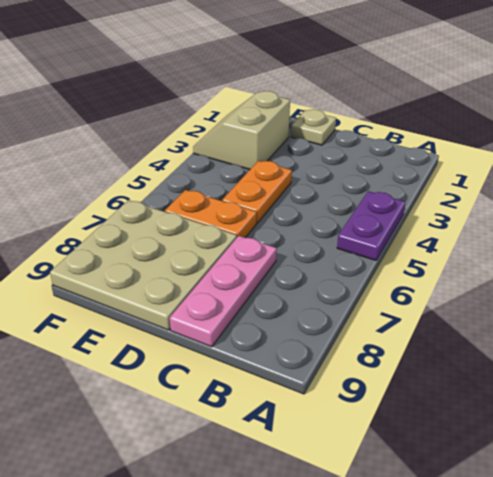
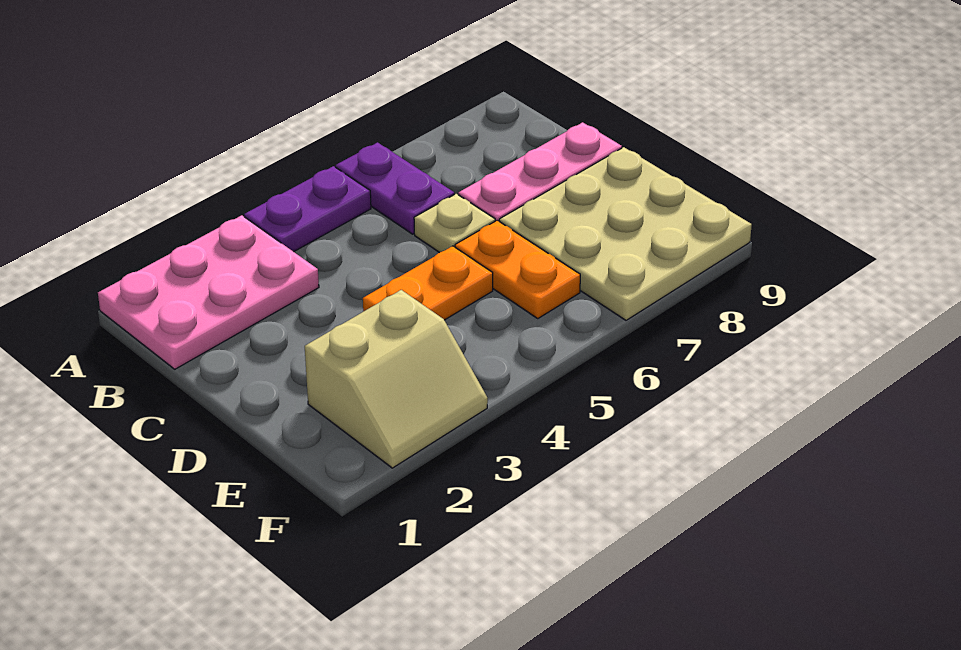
none -> pink plate A1:B3 level 1
none -> purple plate A6:B6 level 1
tan plate D1 level 1 -> tan plate C6 level 1

